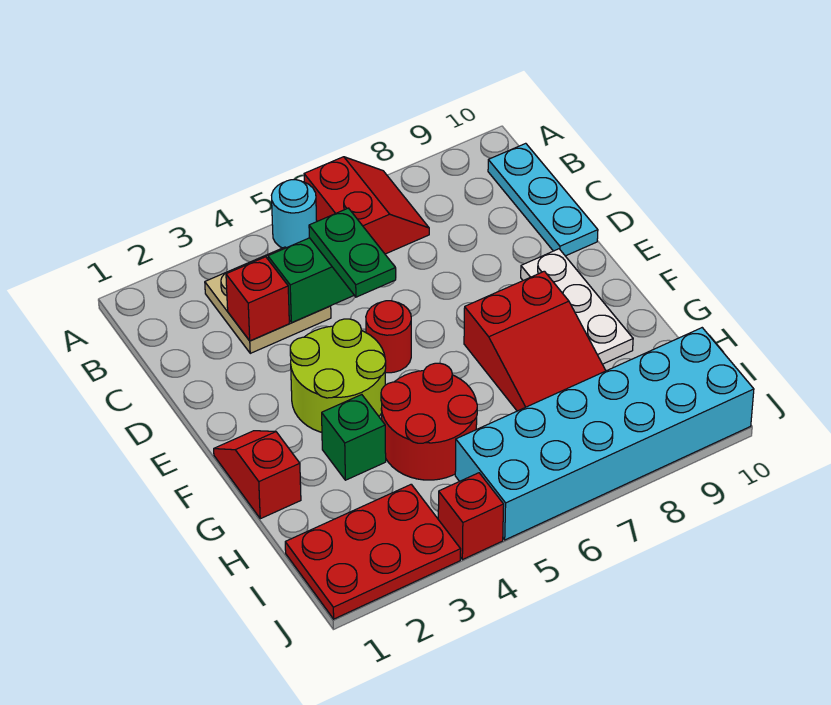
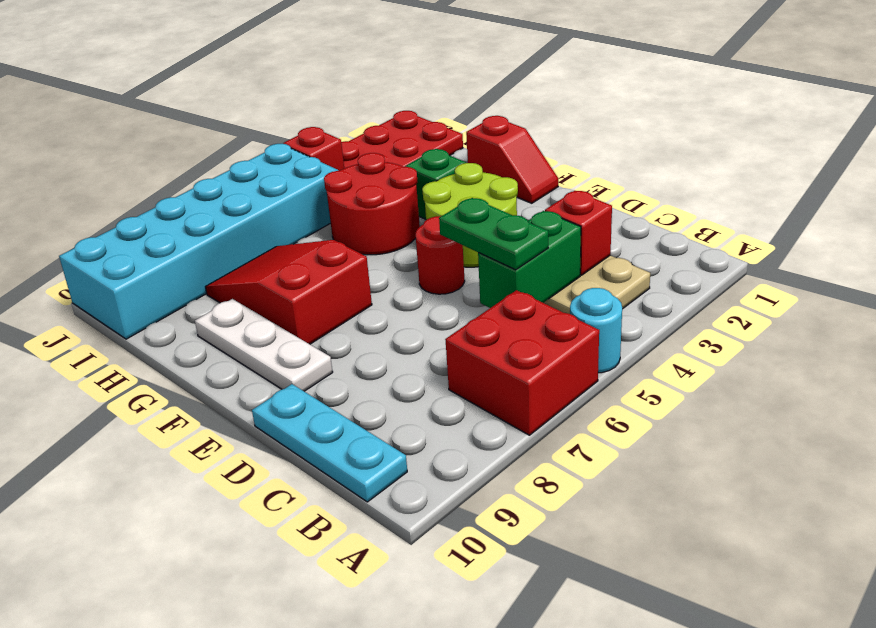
red slope A6:B7 level 1 top 6 -> red brick A6:B7 level 1

